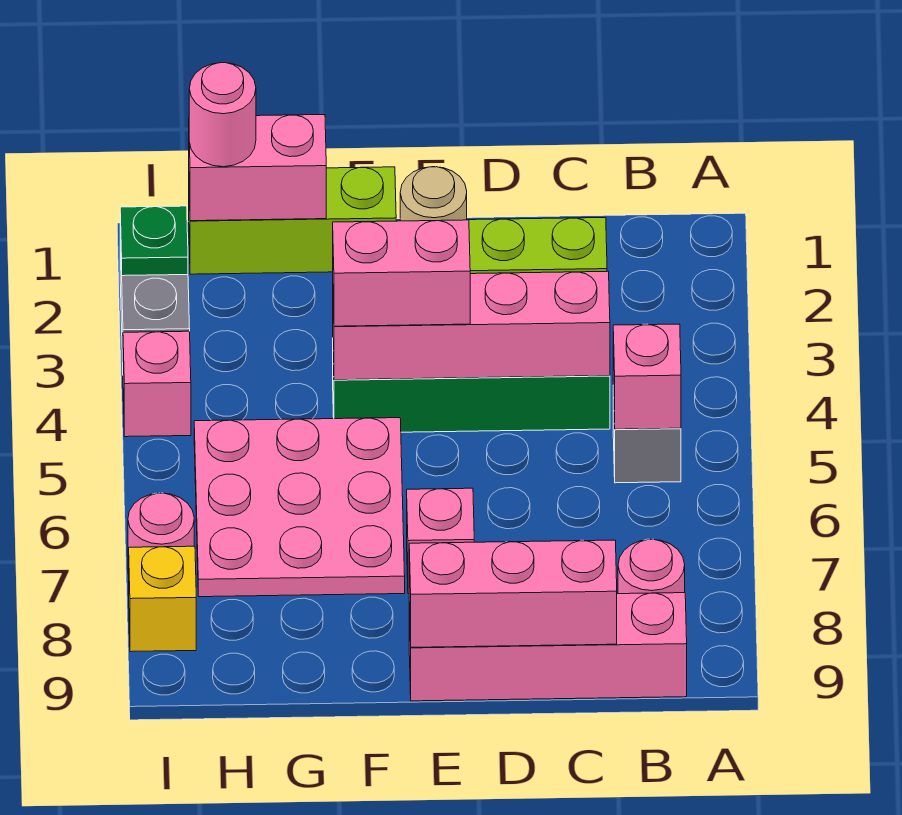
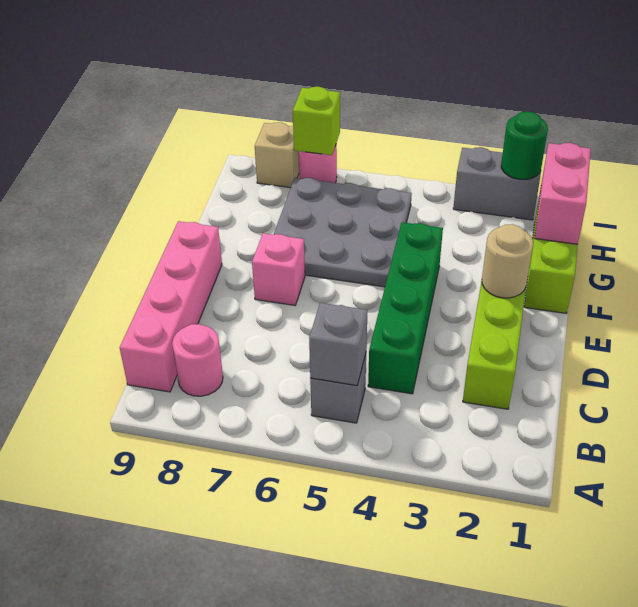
pink brick B5 level 2 -> grey brick B5 level 2
pink brick C4:F4 level 2 -> none
pink brick C9:E9 level 2 -> none
pink brick E4:F4 level 3 -> none
pink plate F5:H7 level 1 -> grey plate F5:H7 level 1
pink round brick H1 level 3 -> none
green plate I2 level 2 -> green round brick I2 level 2
pink brick I4 level 1 -> none
none -> lime brick I7 level 2
yellow brick I8 level 1 -> tan brick I8 level 1

